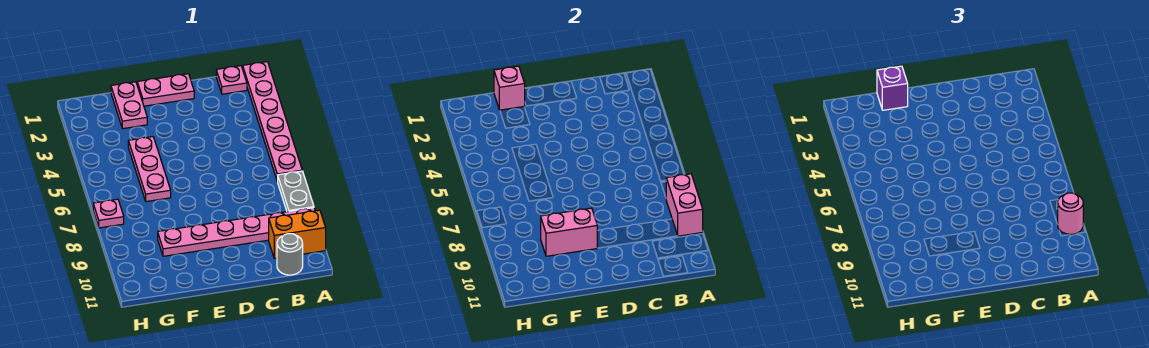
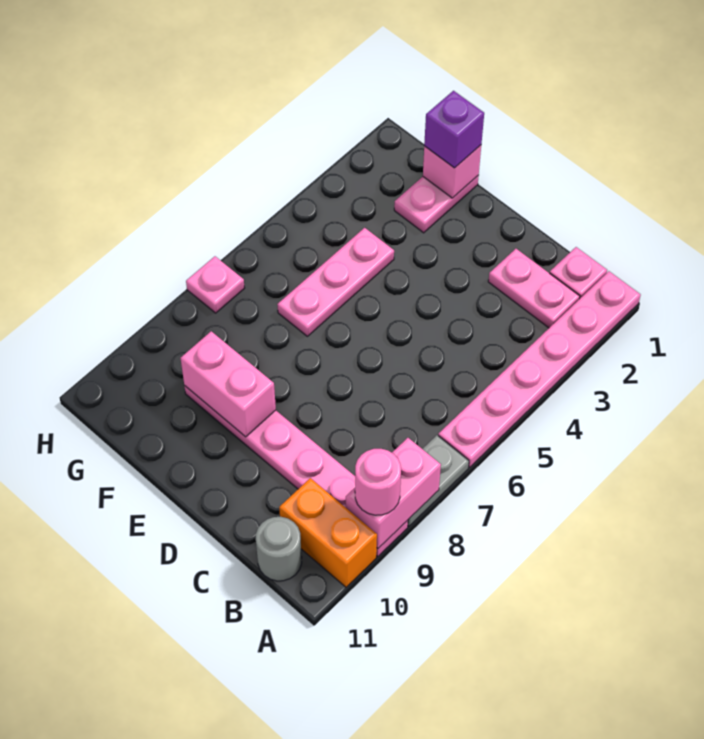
pink plate D1:E1 level 1 -> pink plate B2:C2 level 1

